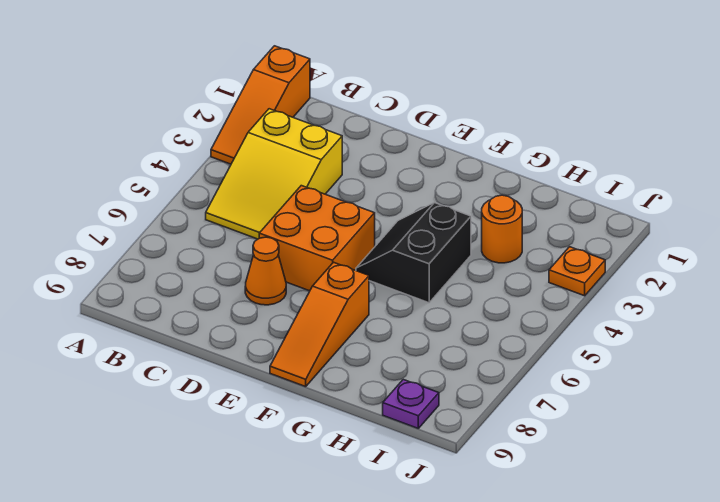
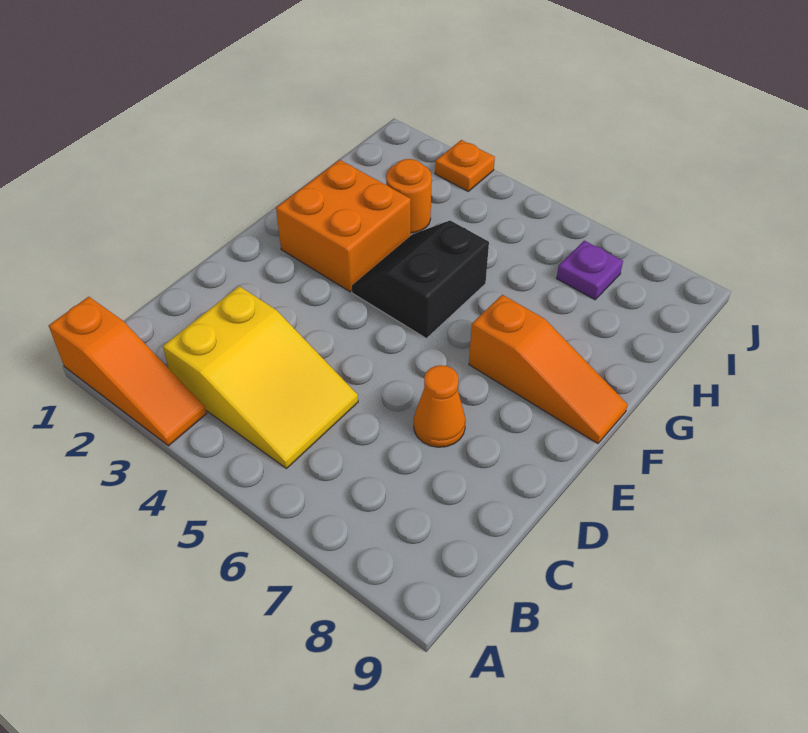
orange brick D5:E6 level 1 -> orange brick F2:G3 level 1
black slope F4:G5 level 1 top G -> black slope F4:G5 level 1 top 5
purple plate I9 level 1 -> purple plate I7 level 1

